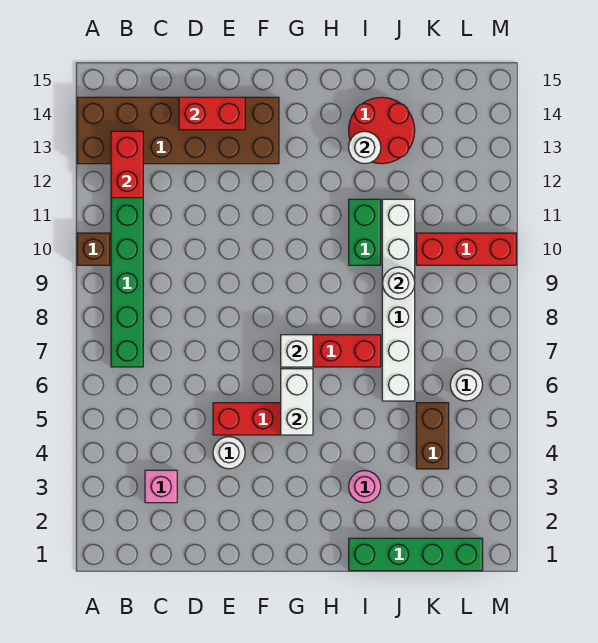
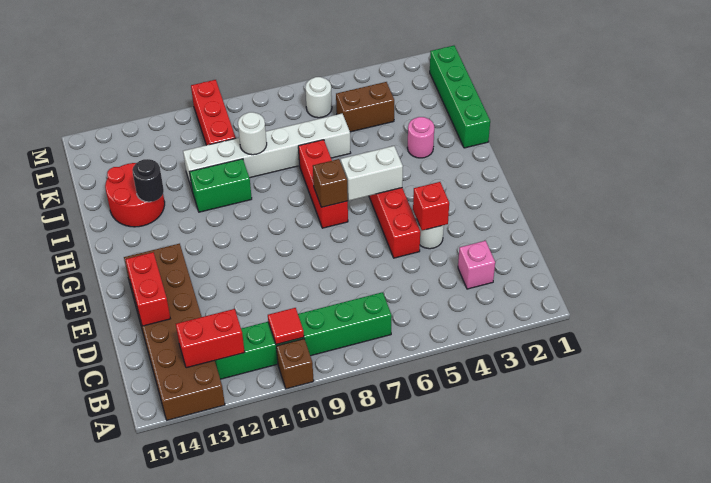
none -> red tile B10 level 2
none -> red brick E4 level 2
white brick G7 level 2 -> brown brick G7 level 2
white round brick I13 level 2 -> black round brick I13 level 2

